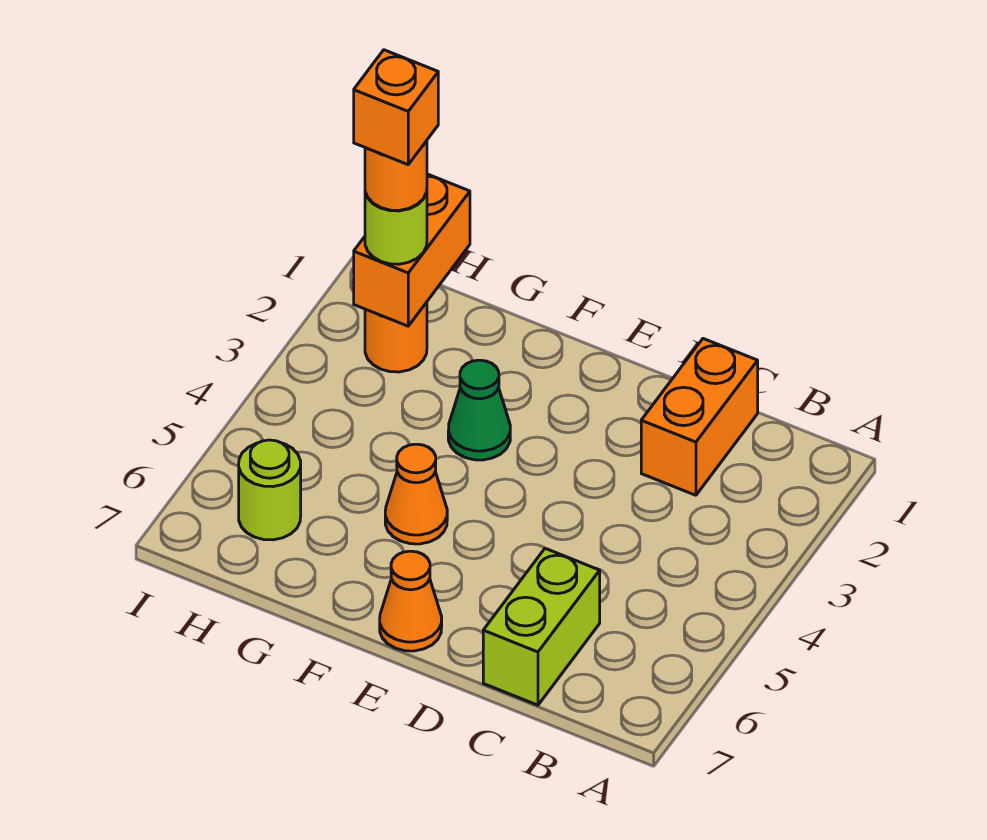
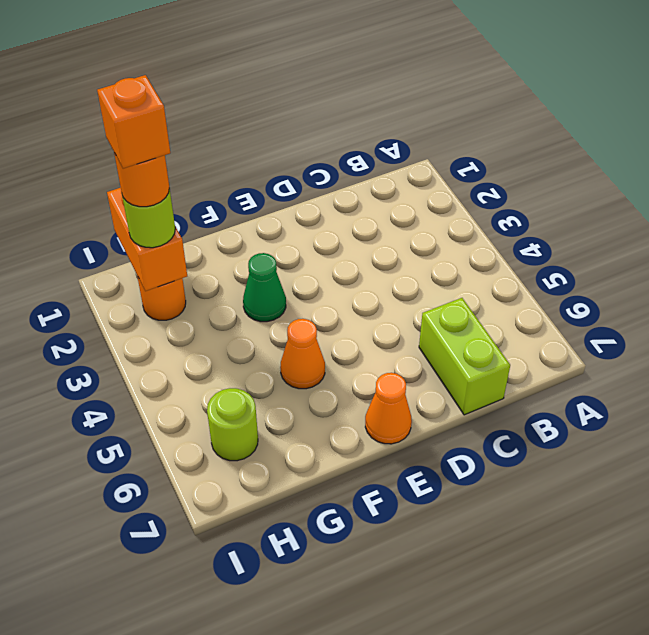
orange brick C1:C2 level 1 -> none

